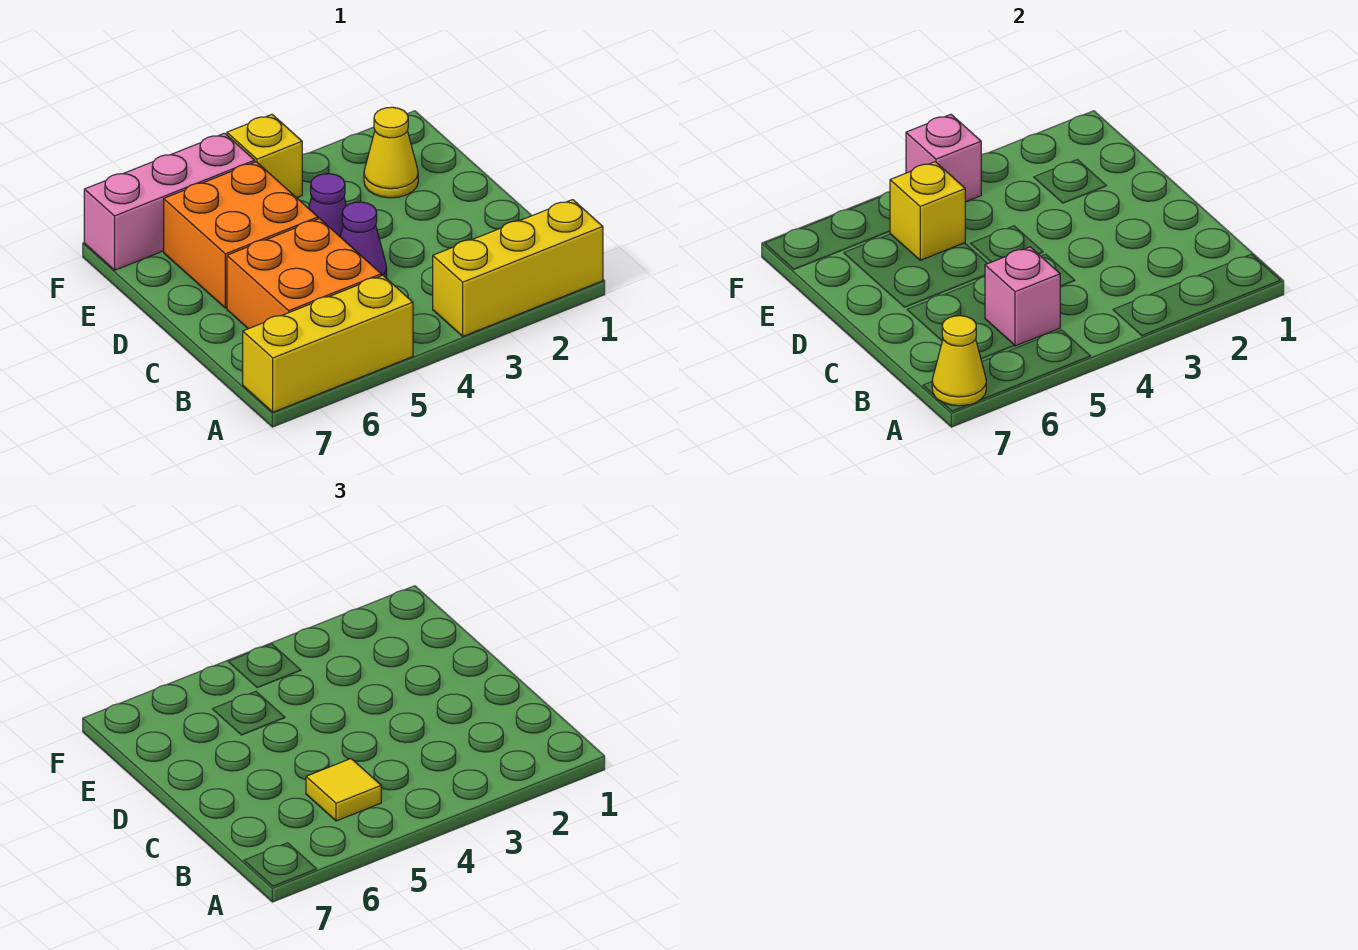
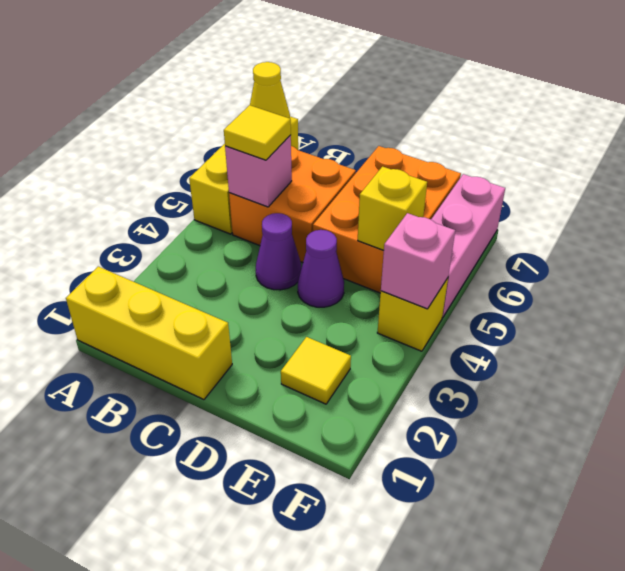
yellow brick A1:A3 level 1 -> yellow brick A1:C1 level 1
orange brick D5:E6 level 1 -> orange brick D5:E7 level 1
yellow cone E2 level 1 -> yellow tile E2 level 1

